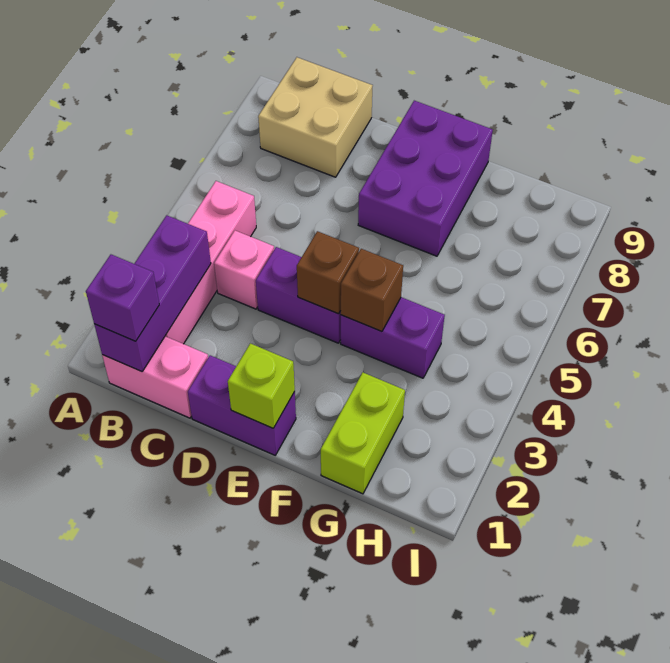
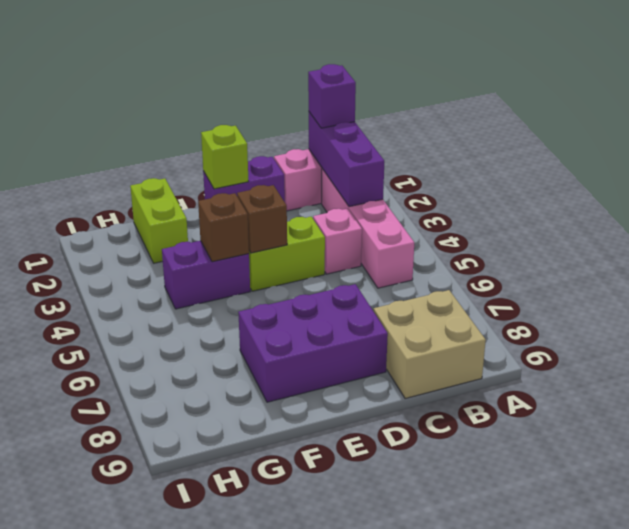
purple brick D4:E4 level 1 -> lime brick D4:E4 level 1
purple brick E7:F9 level 1 -> purple brick D7:F8 level 1

